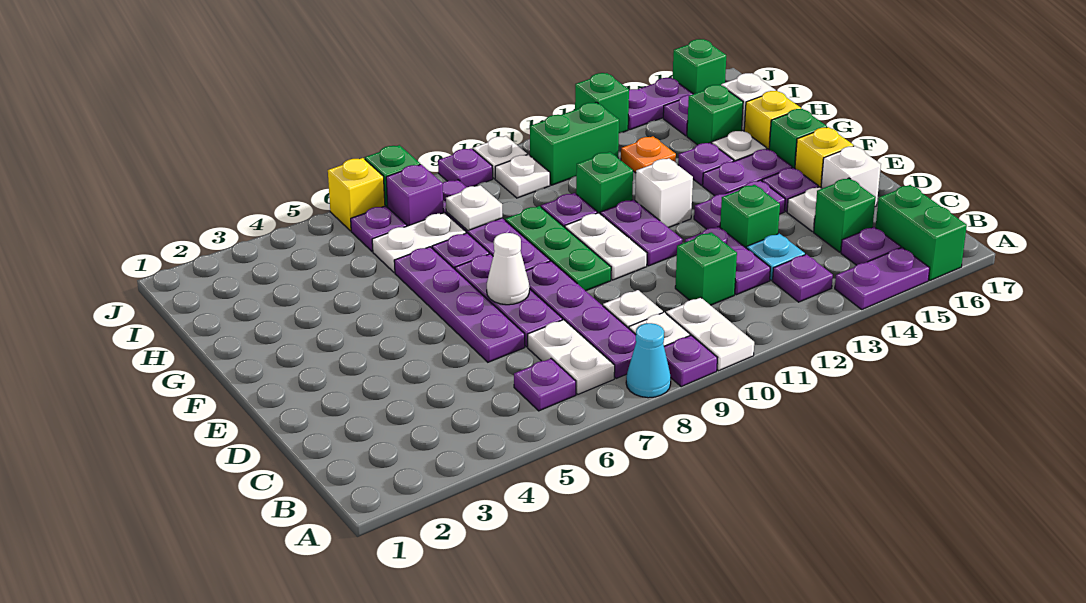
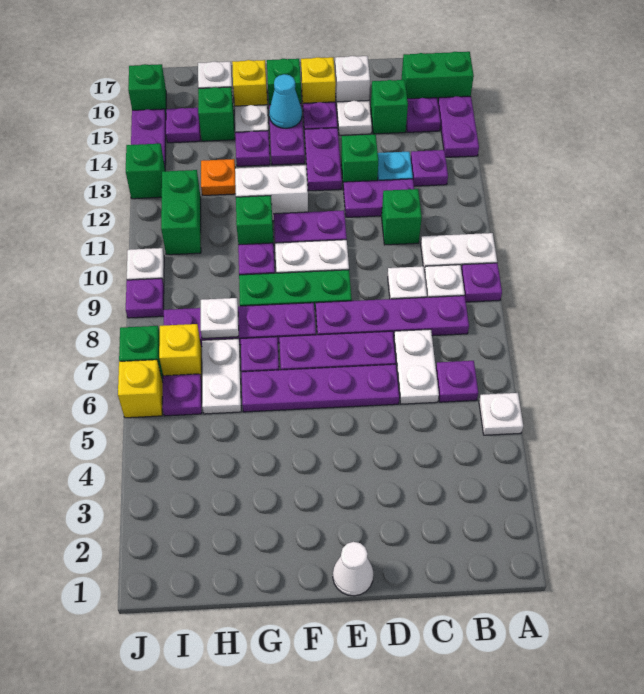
cyan cone A8 level 1 -> cyan cone F15 level 2
white plate B7:C7 level 1 -> white plate C6:C7 level 1
white cone E7 level 2 -> white cone E1 level 1
white brick F12 level 1 -> white brick F12:G12 level 1
purple brick I7 level 1 -> yellow brick I7 level 1
white plate I10 level 1 -> white plate A5 level 1

